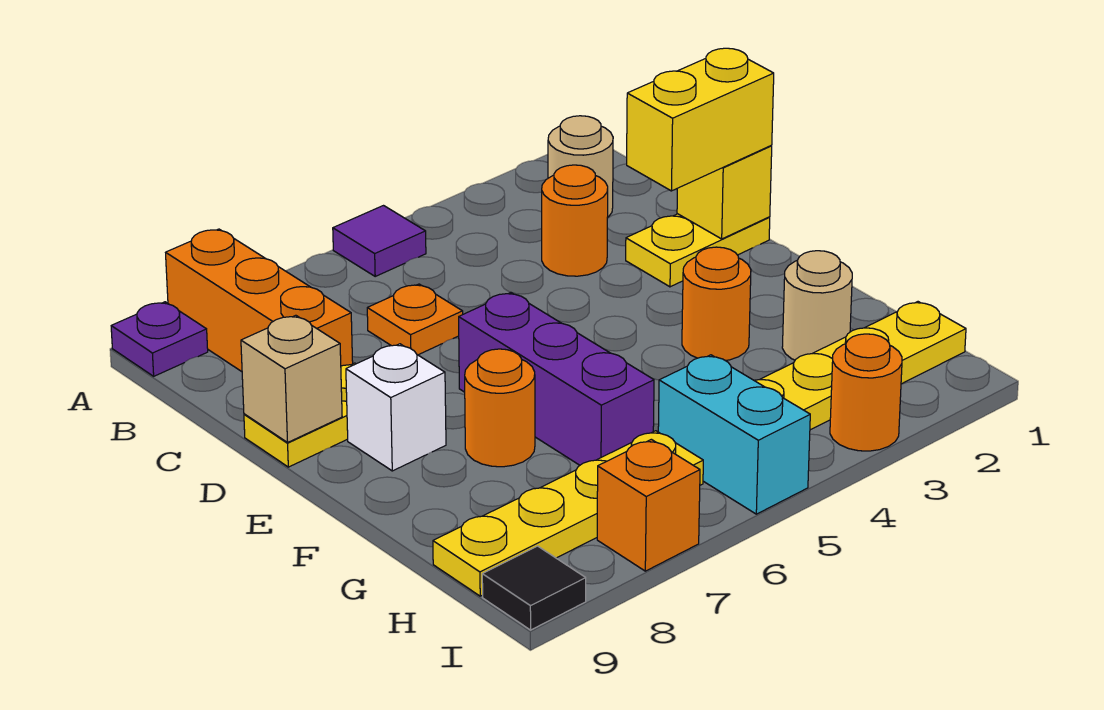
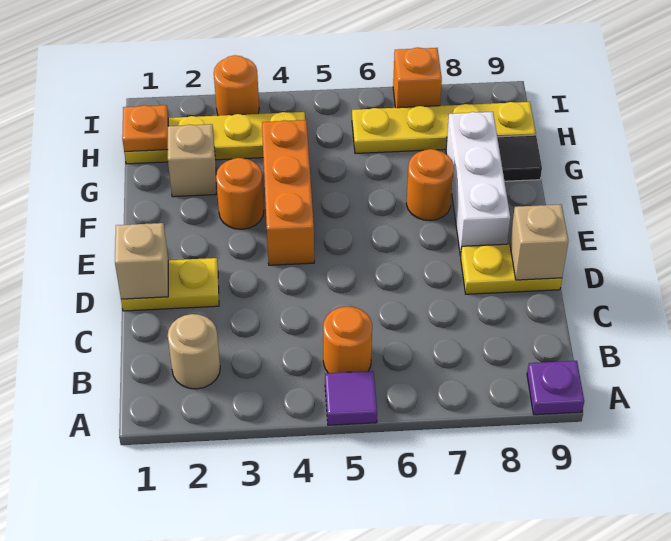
orange brick A8:C8 level 1 -> orange brick E4:G4 level 1
orange round brick C3 level 1 -> orange round brick B5 level 1
orange plate C6 level 1 -> orange plate H1 level 2
yellow brick D1 level 2 -> tan brick D1 level 2
yellow brick D1:D2 level 3 -> none
purple brick E6:G6 level 1 -> none
white brick E8 level 1 -> white brick E8:G8 level 1
tan round brick G2 level 1 -> tan brick G2 level 1
cyan brick H5:I5 level 1 -> none
black tile I9 level 1 -> black tile G9 level 1

